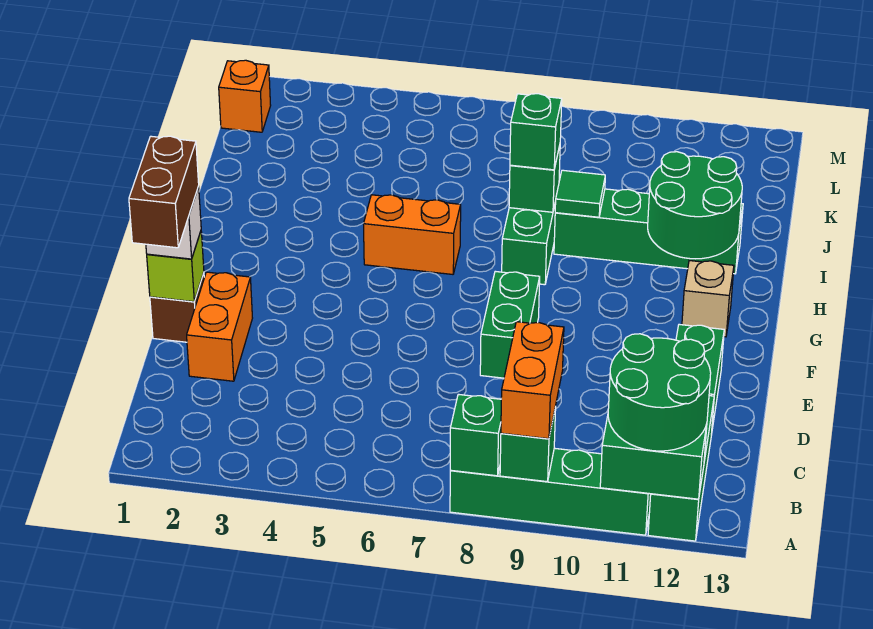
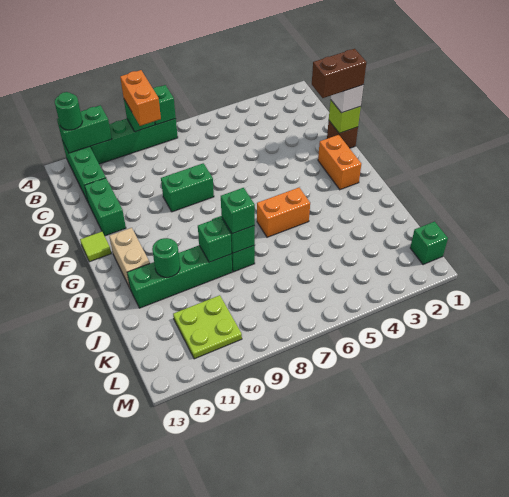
green round brick A11:B12 level 3 -> green round brick A12 level 3
brown brick D1:E1 level 4 -> brown brick E1:E2 level 4
orange brick D2:E2 level 1 -> orange brick F2:G2 level 1
green brick E8:F8 level 1 -> green brick E8:E9 level 1
none -> lime tile F13 level 1
tan brick G12 level 1 -> tan brick G12:H12 level 1
green round brick H11:I12 level 2 -> green round brick I11 level 2
green tile I9 level 2 -> green brick I9 level 2
none -> lime plate K10:L11 level 1
orange brick L1 level 1 -> green brick L1 level 1

